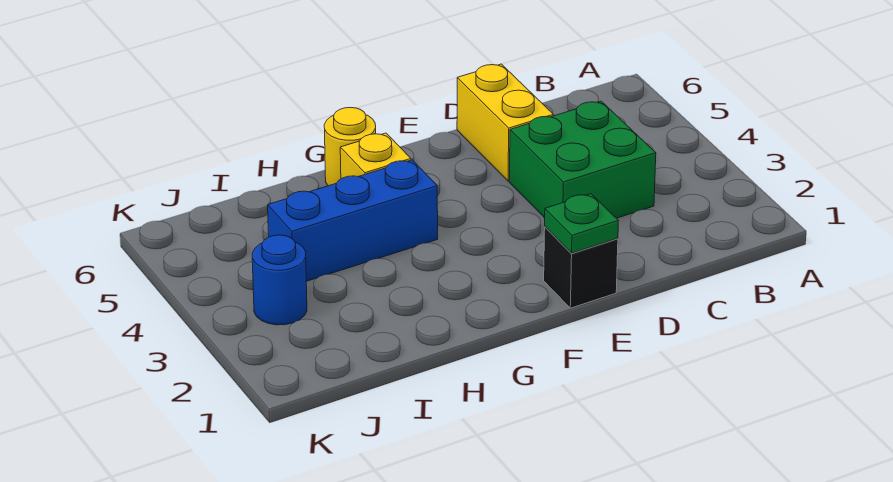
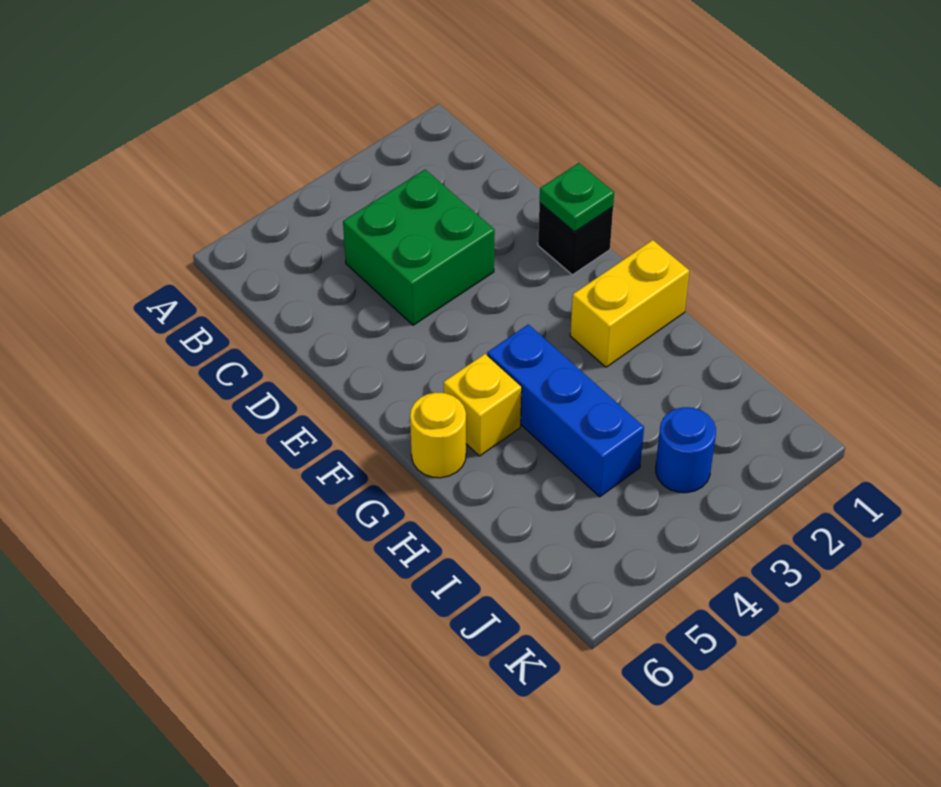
yellow brick D5:D6 level 1 -> yellow brick G1:G2 level 1

